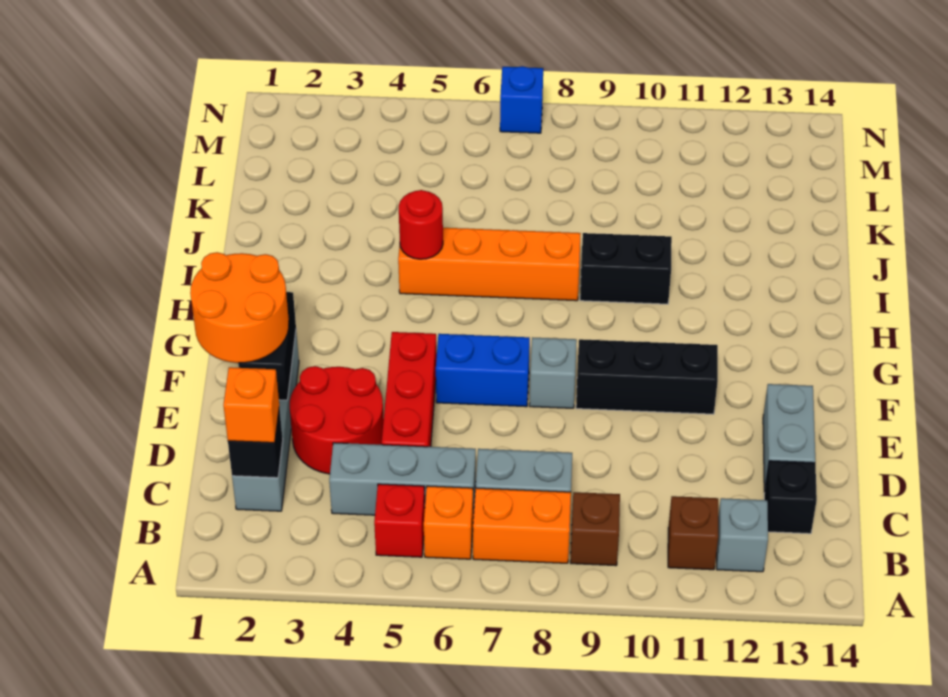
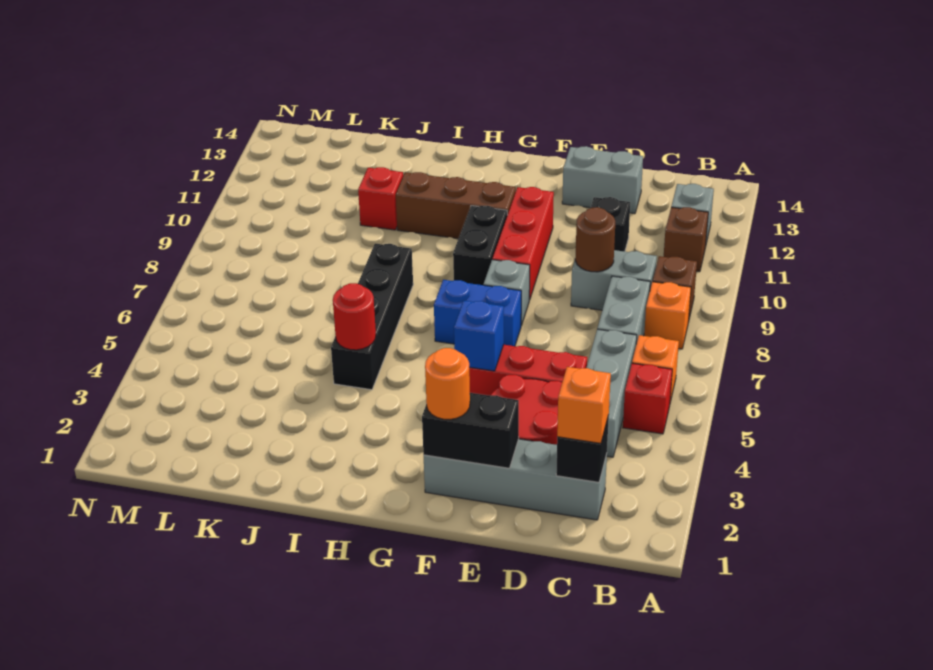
orange brick B7:B8 level 1 -> orange brick B8 level 1
none -> grey brick C9:D9 level 1
black brick C13 level 1 -> black brick D11 level 1
none -> brown round brick D9 level 2
orange round brick E1:F2 level 3 -> orange round brick F2 level 3
blue brick F6:F7 level 1 -> blue brick F7:G7 level 1
black brick F9:F11 level 1 -> red brick F9:F11 level 1
none -> brown brick G11:I11 level 1
orange brick I5:I8 level 1 -> black brick I5:I8 level 1
black brick I9:I10 level 1 -> black brick G9:G10 level 1
none -> red brick J11 level 1
blue brick N7 level 1 -> blue brick F5 level 2

